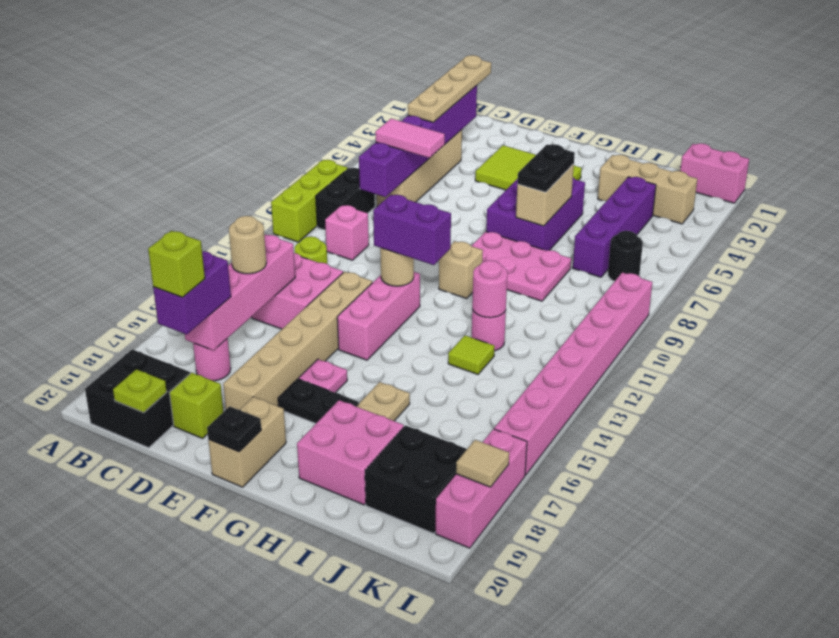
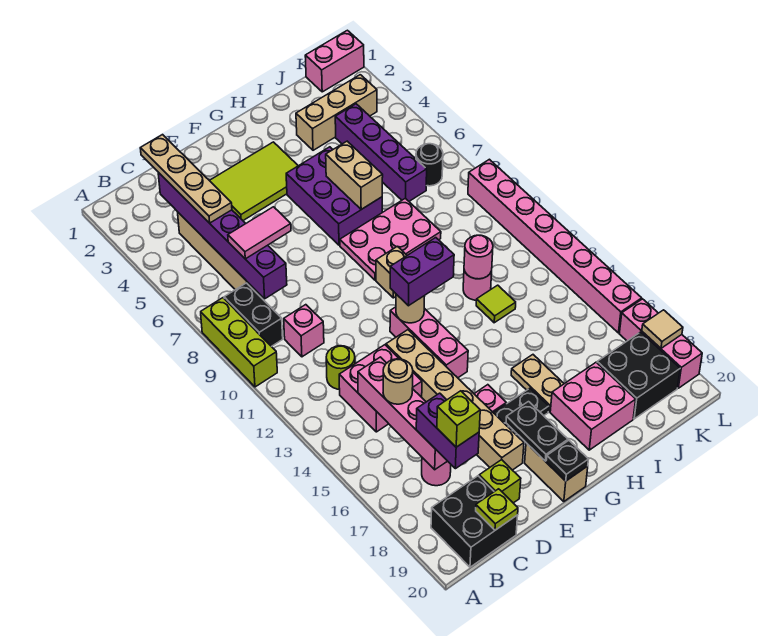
black plate H6:H7 level 3 -> black plate F18:F19 level 2

